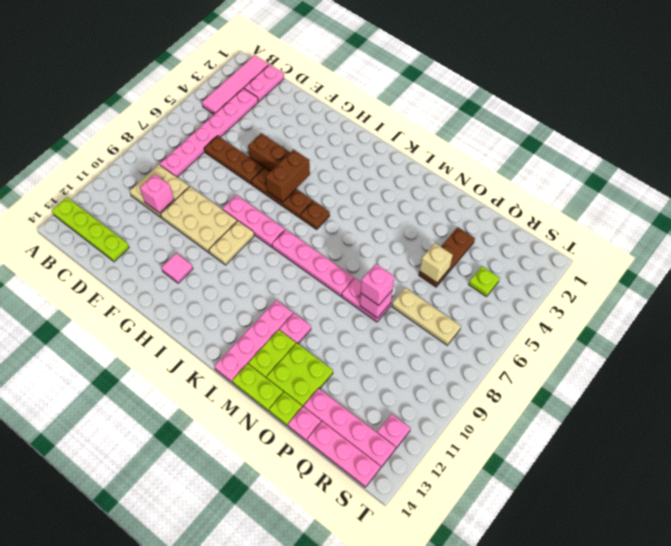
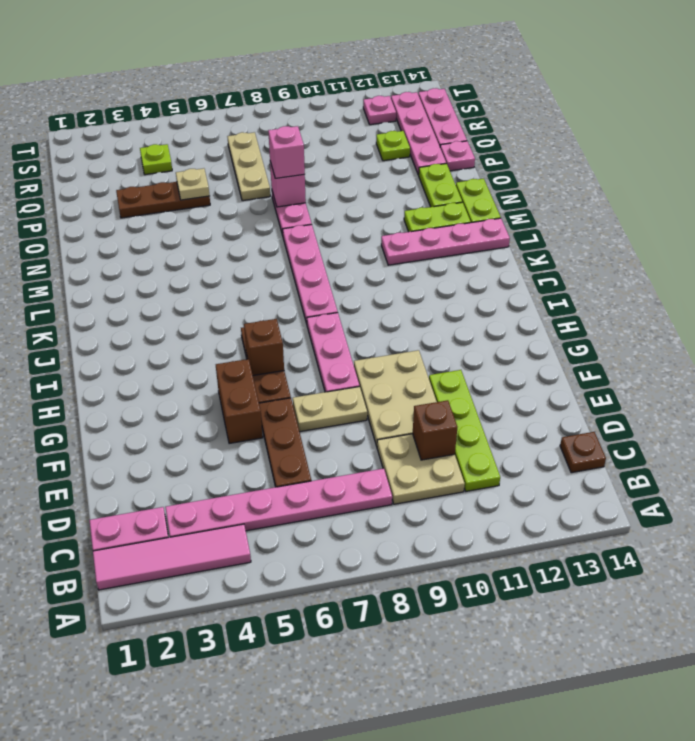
lime plate A13:D13 level 1 -> lime plate C11:F11 level 1
pink brick D10 level 2 -> brown brick D10 level 2
pink tile G12 level 1 -> none
brown brick H5:H6 level 2 -> brown brick H6 level 2
tan plate H9:H10 level 1 -> tan plate F7:F8 level 1
brown plate J6 level 1 -> brown plate C14 level 1
pink plate M11 level 1 -> none
lime plate N12:O13 level 1 -> lime plate N13:O13 level 1
lime plate O14 level 1 -> lime plate Q12 level 1
tan brick P5 level 2 -> tan plate P5 level 2

